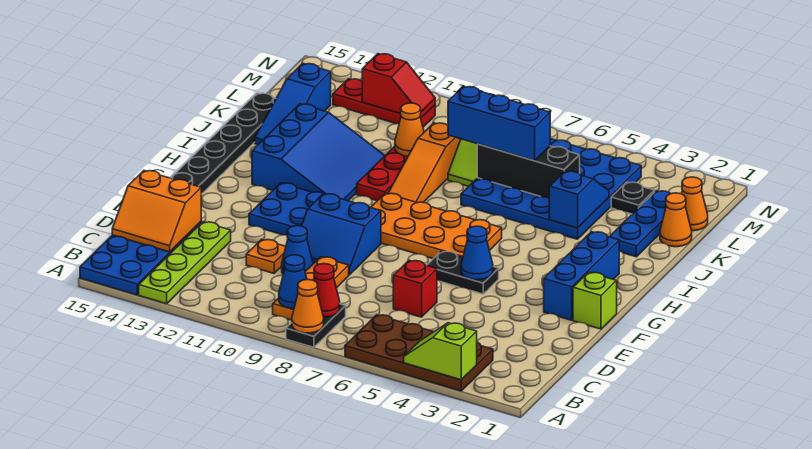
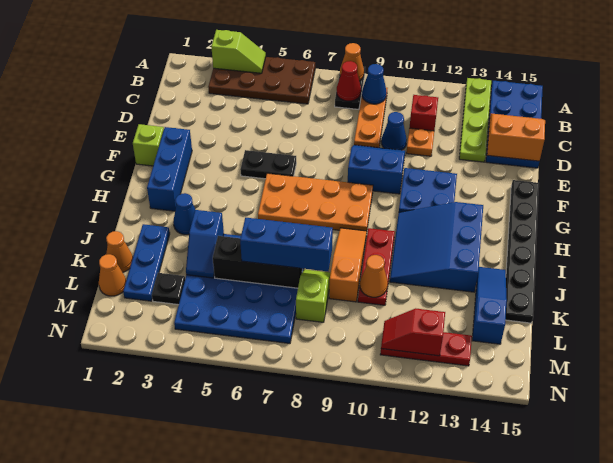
red brick D6 level 1 -> red brick C11 level 1
blue cone F5 level 2 -> blue cone I3 level 1

